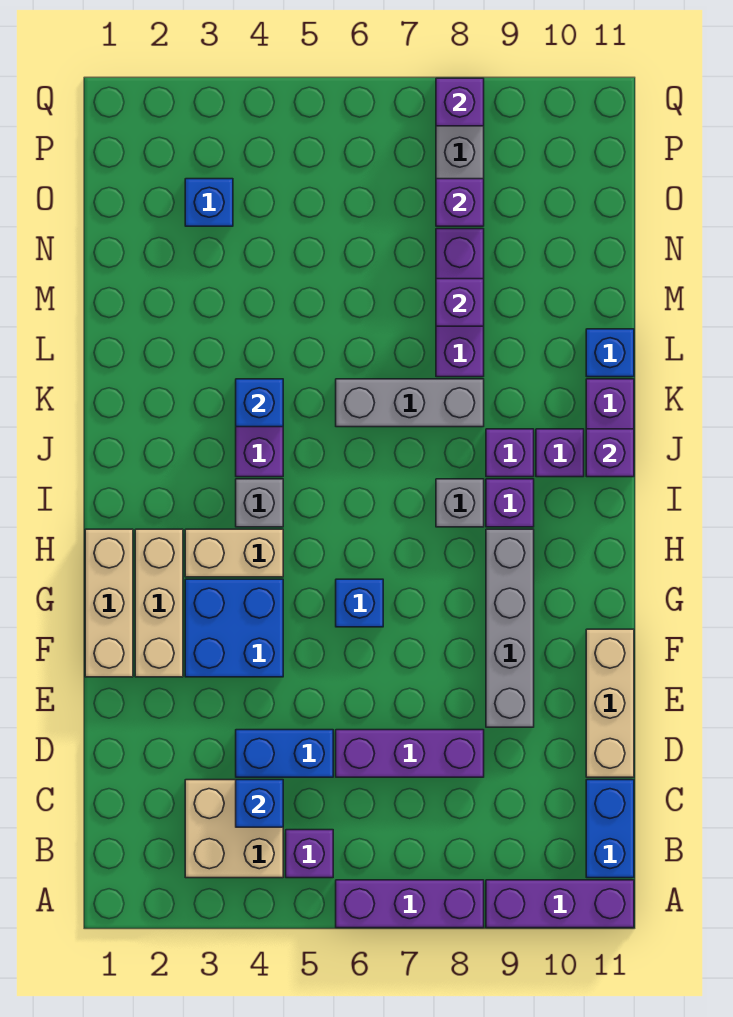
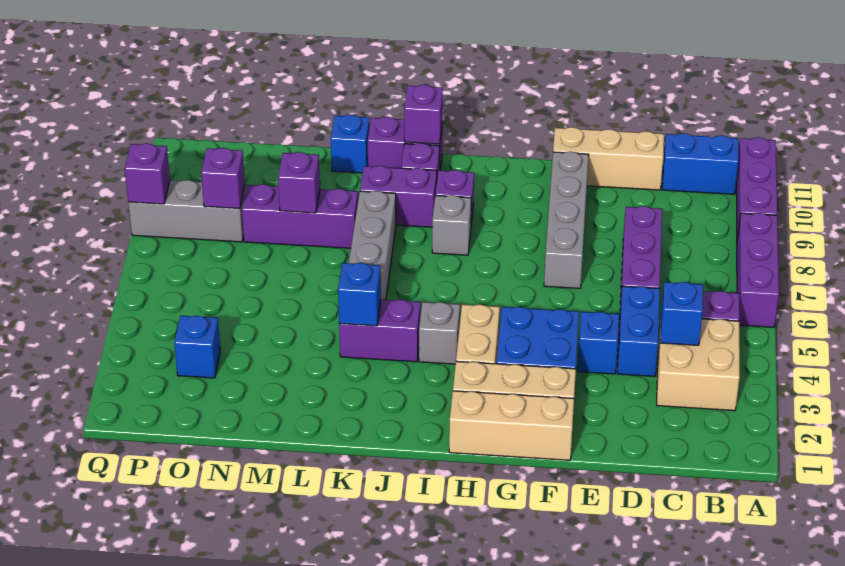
grey brick E9:H9 level 1 -> grey brick F7:F10 level 1
blue brick G6 level 1 -> blue brick E4 level 1
purple brick J9 level 1 -> purple brick J9:K9 level 1

